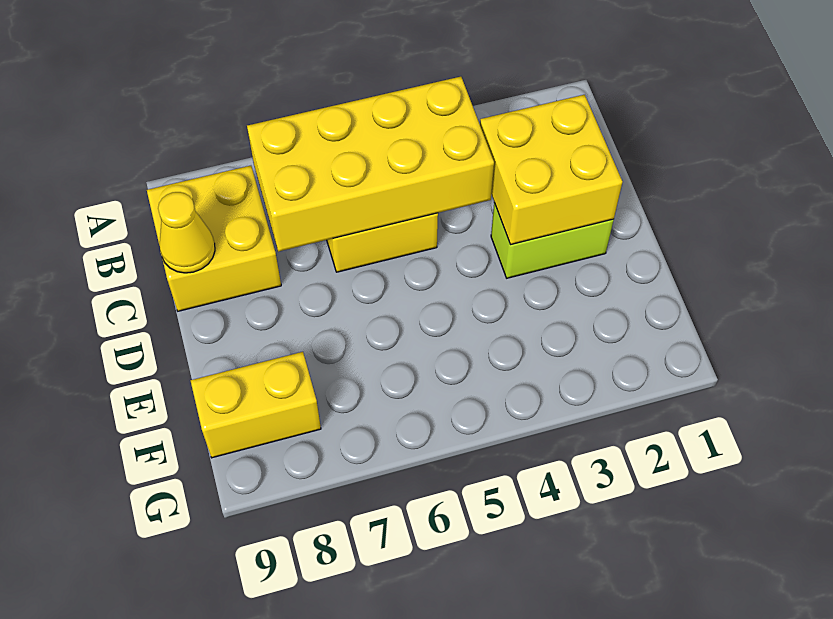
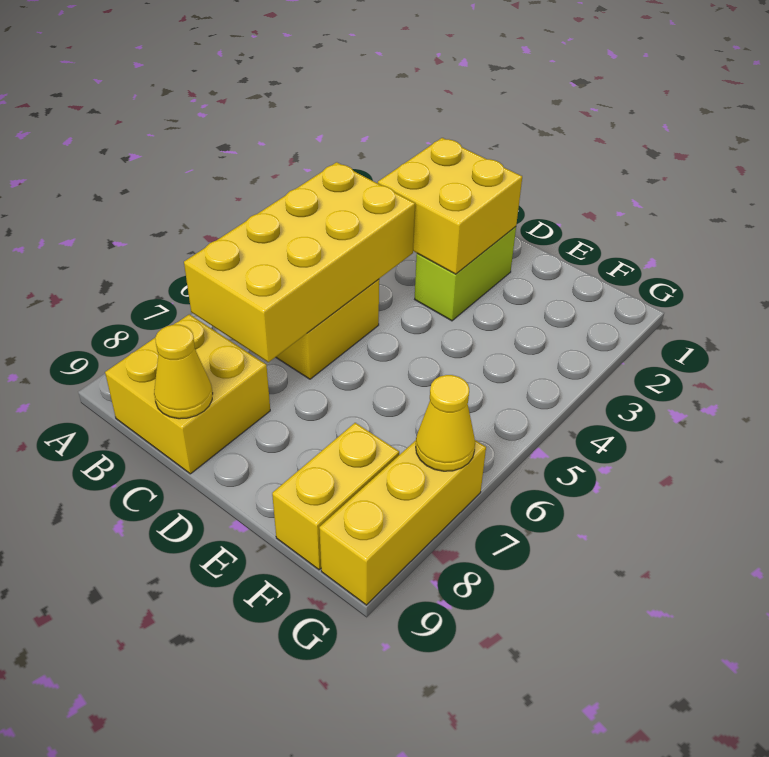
none -> yellow brick G7:G9 level 1
none -> yellow cone G7 level 2

